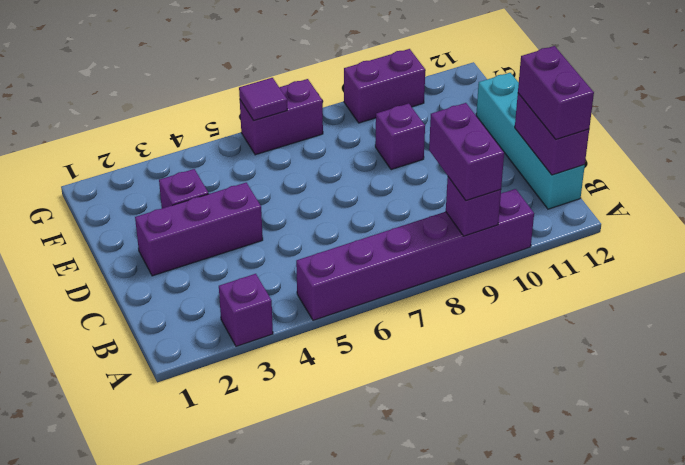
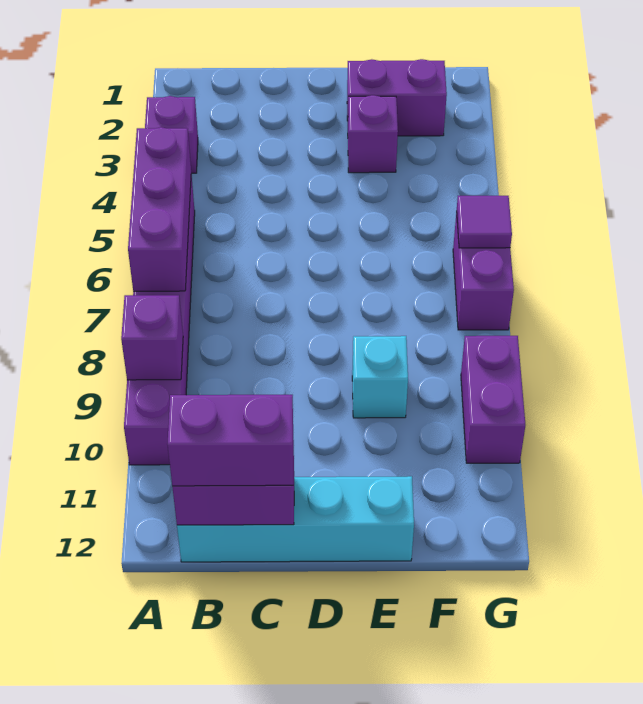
purple brick A9:B9 level 3 -> purple brick E2:F2 level 1
purple brick D2:D4 level 1 -> purple brick A5:A7 level 2
purple brick E9 level 1 -> cyan brick E9 level 1

